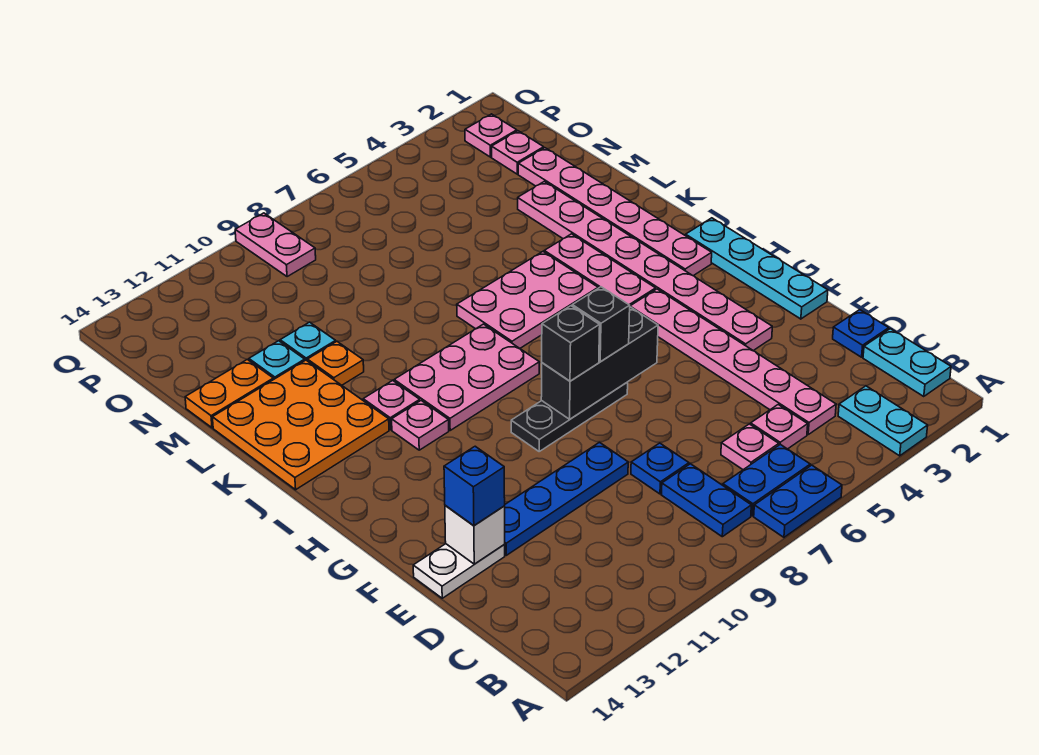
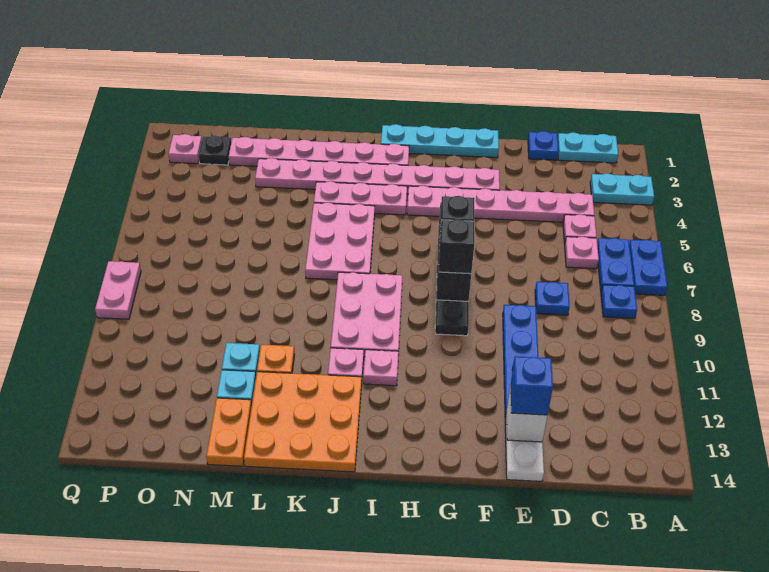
blue plate B8:C8 level 1 -> blue plate B8 level 1
pink plate O2 level 1 -> black plate O2 level 1
pink plate P9:Q9 level 1 -> pink plate Q8:Q9 level 1

